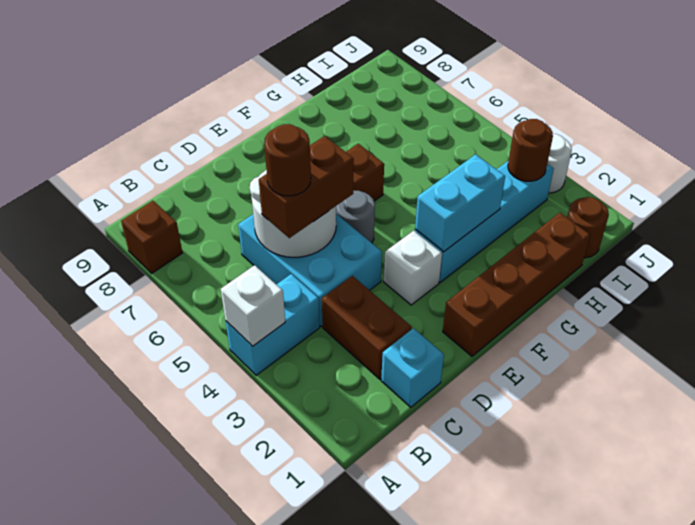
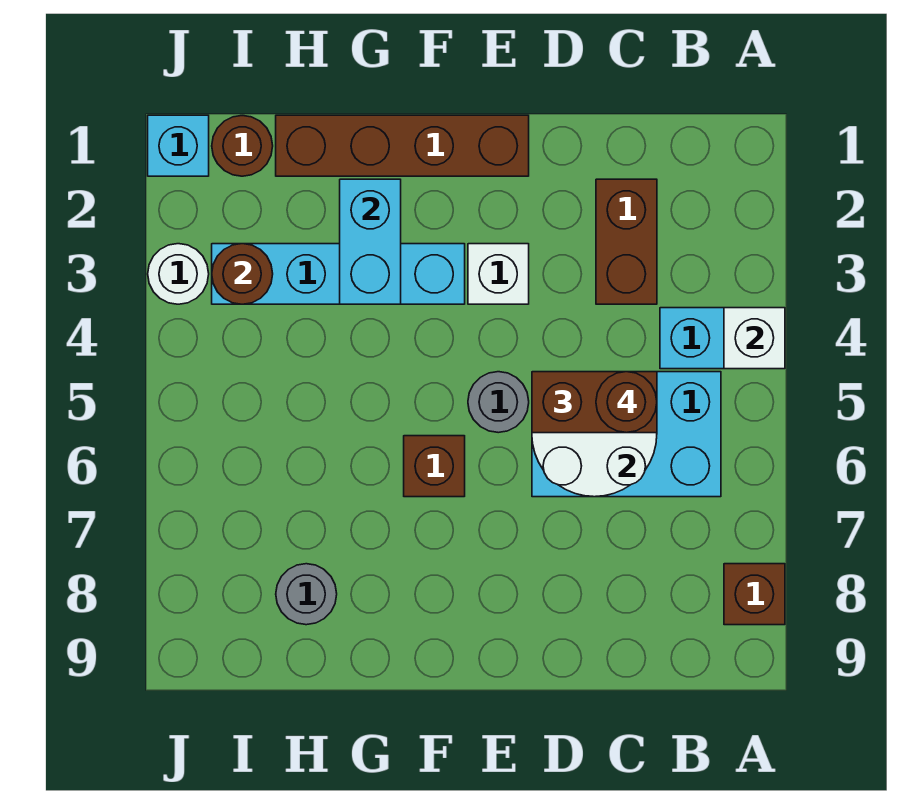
cyan brick C1 level 1 -> cyan brick J1 level 1
cyan brick C4:D6 level 1 -> cyan brick B5:D6 level 1
cyan brick F3:G3 level 2 -> cyan brick G2:G3 level 2
none -> grey round brick H8 level 1

